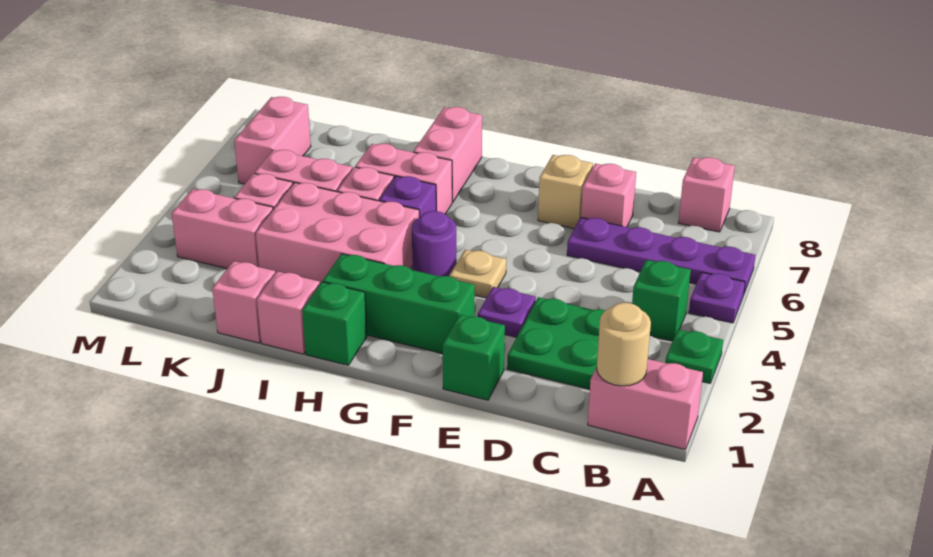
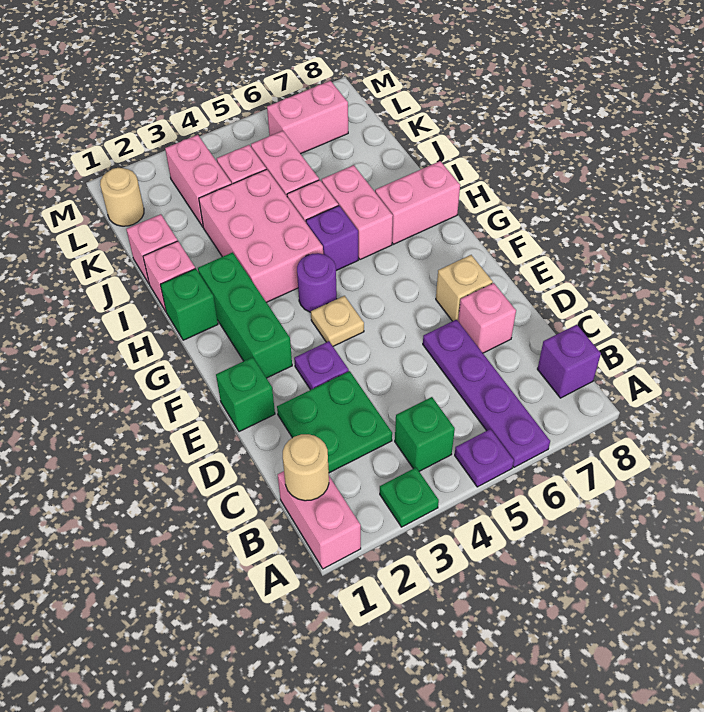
pink brick B8 level 1 -> purple brick B8 level 1
none -> tan round brick L1 level 1

